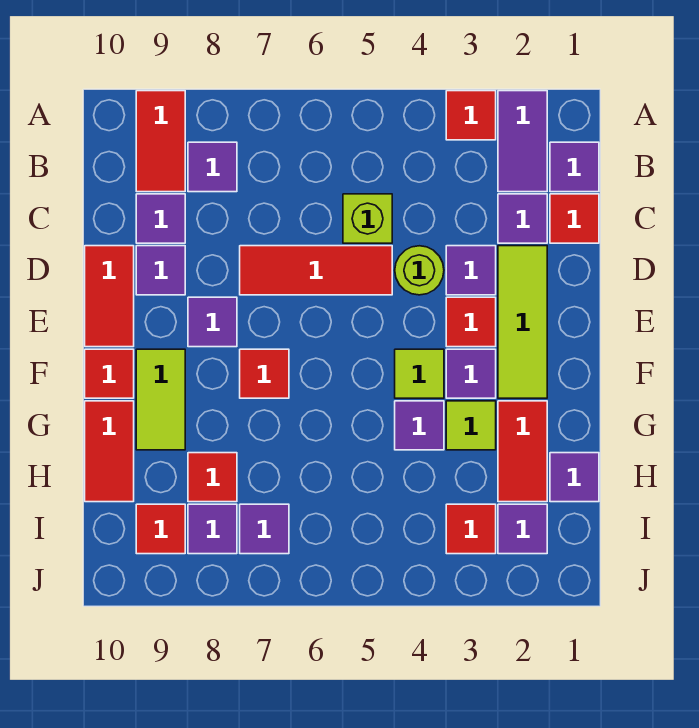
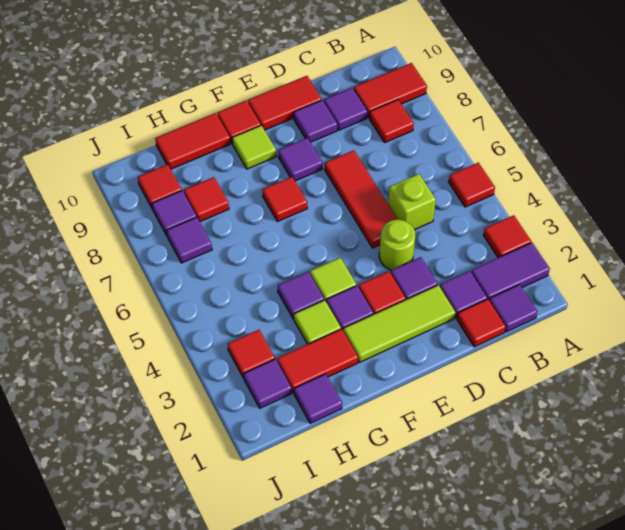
none -> red tile A5 level 1
purple tile B8 level 1 -> red tile B8 level 1
lime tile F9:G9 level 1 -> lime tile F9 level 1

